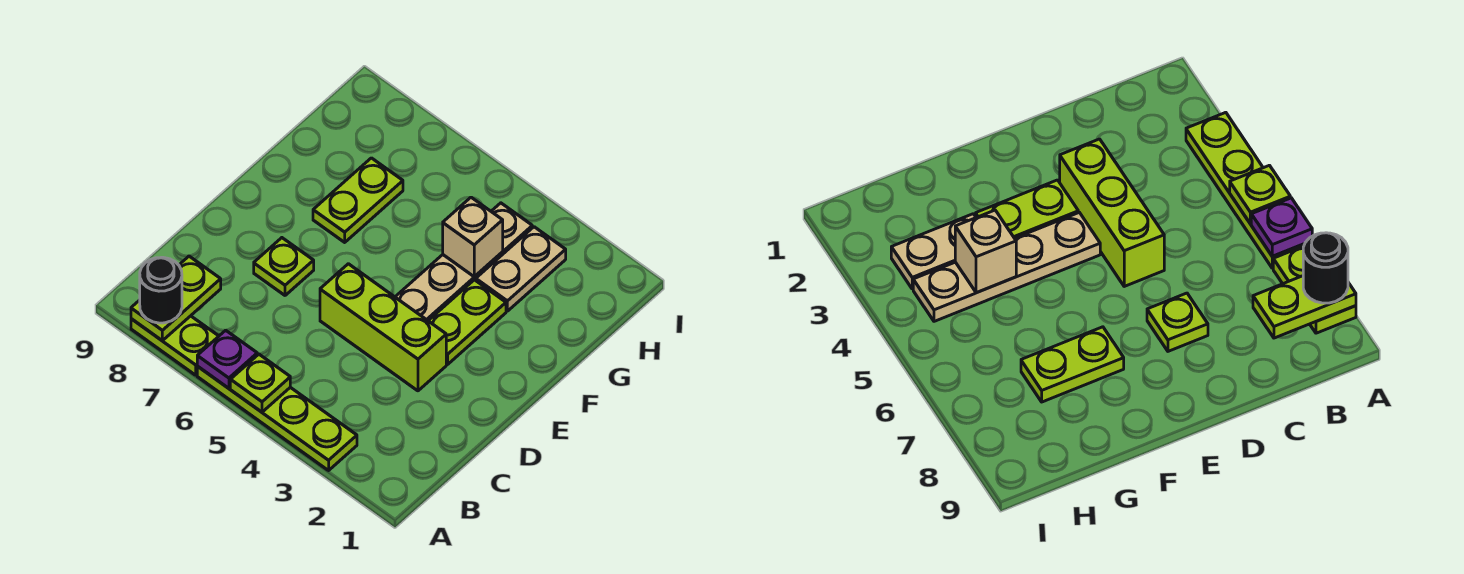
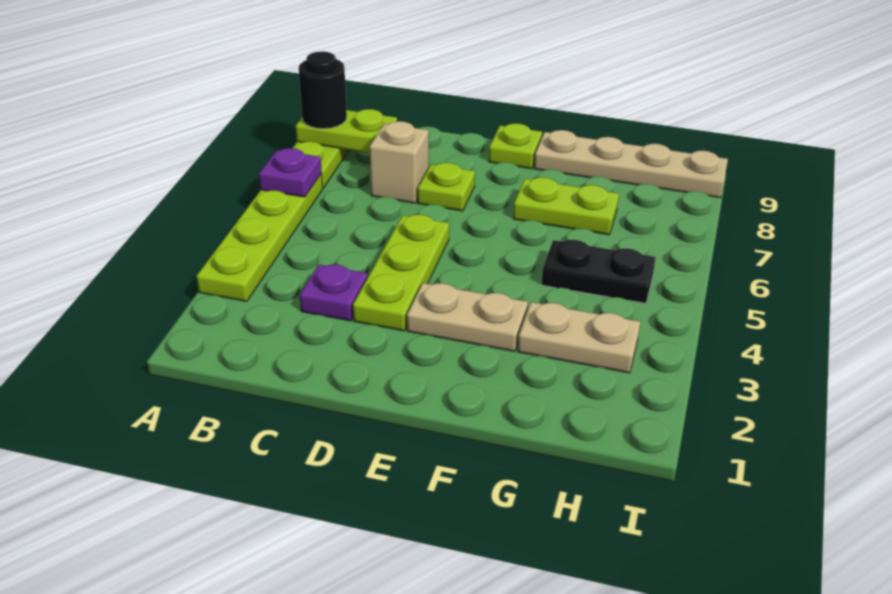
lime plate A5 level 2 -> lime plate E9 level 1
none -> purple plate C3 level 1
lime brick D3:D5 level 1 -> lime plate D3:D5 level 1
lime plate E3:F3 level 1 -> tan plate E3:F3 level 1
tan plate E4:H4 level 1 -> tan plate F9:I9 level 1
tan brick G4 level 2 -> tan brick C7 level 1
none -> black plate G5:H5 level 1

